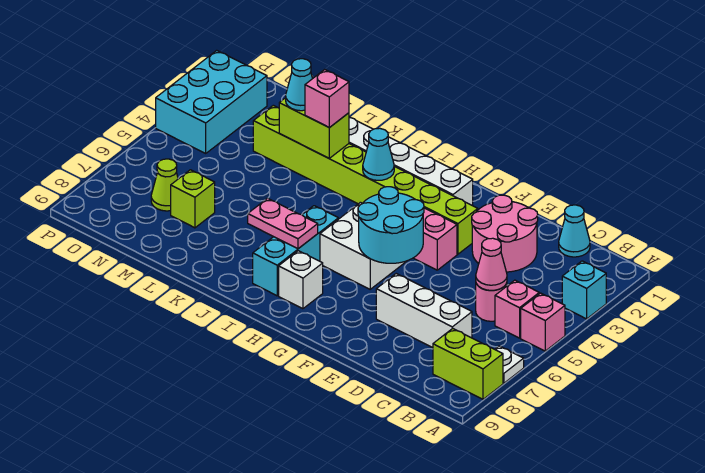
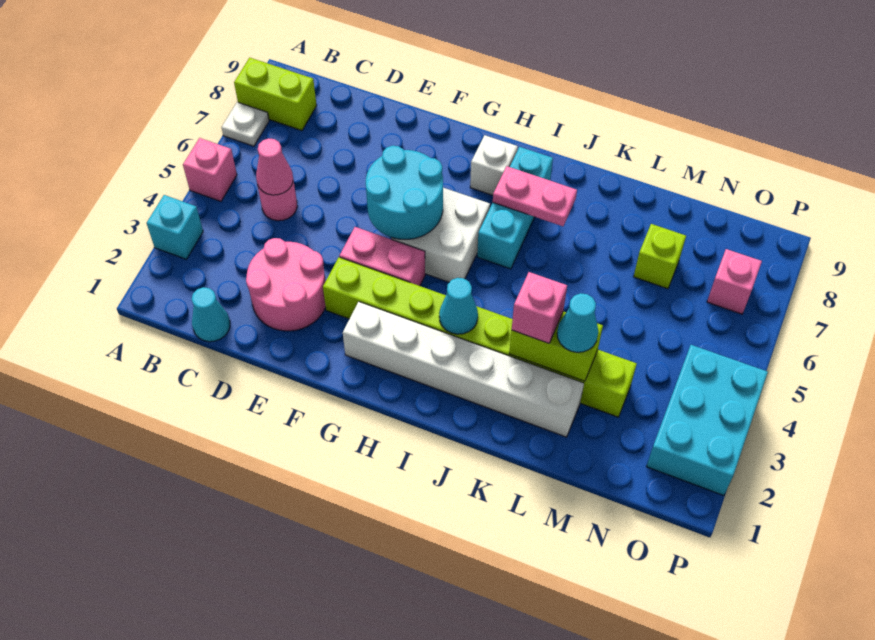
pink brick B5 level 1 -> pink brick O7 level 1
white brick C7:E7 level 1 -> none
lime cone N7 level 1 -> none

